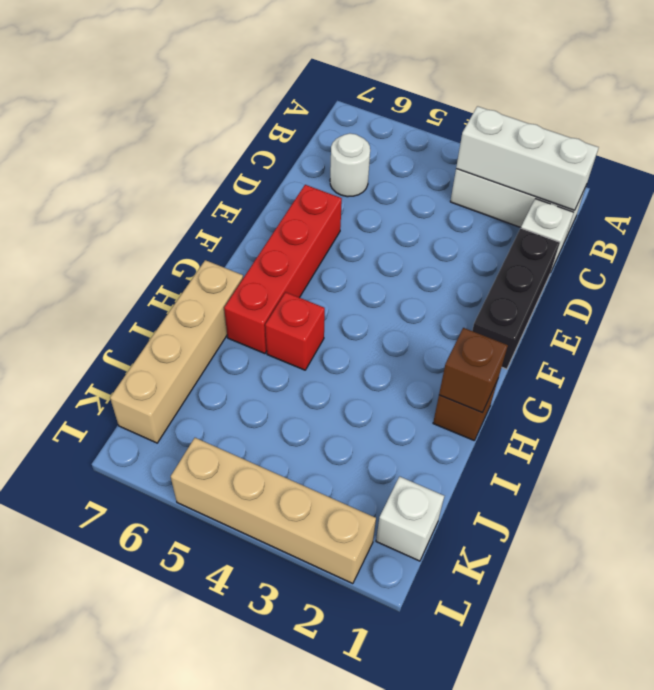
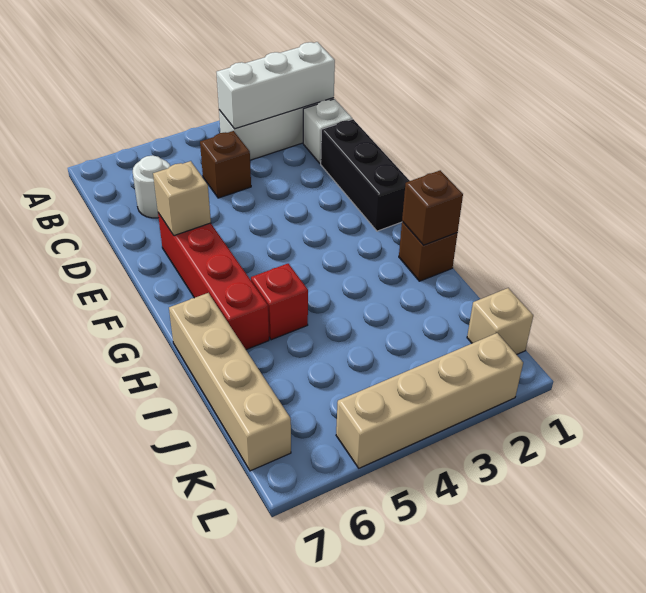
none -> brown brick C4 level 1
none -> tan brick E6 level 2
white brick K1 level 1 -> tan brick K1 level 1

